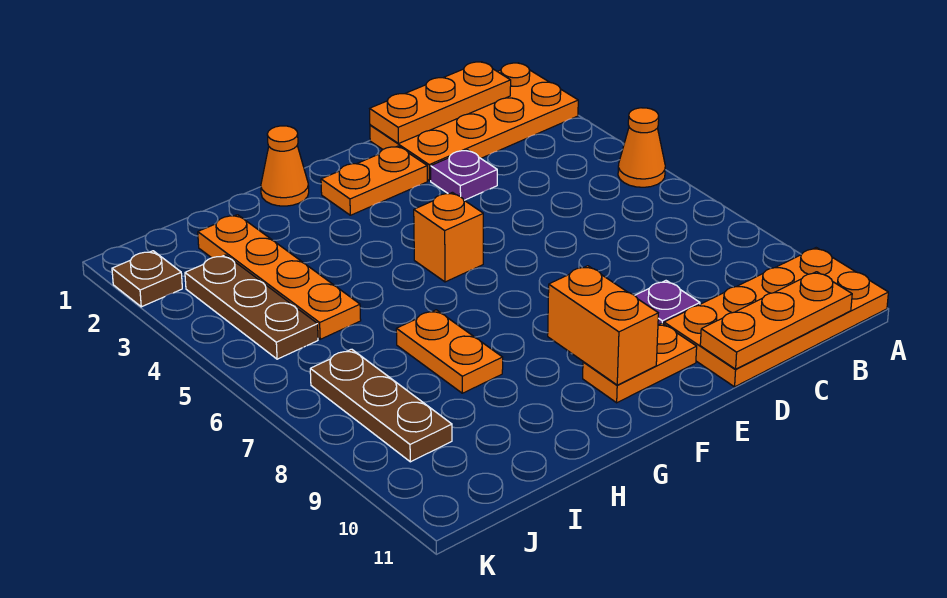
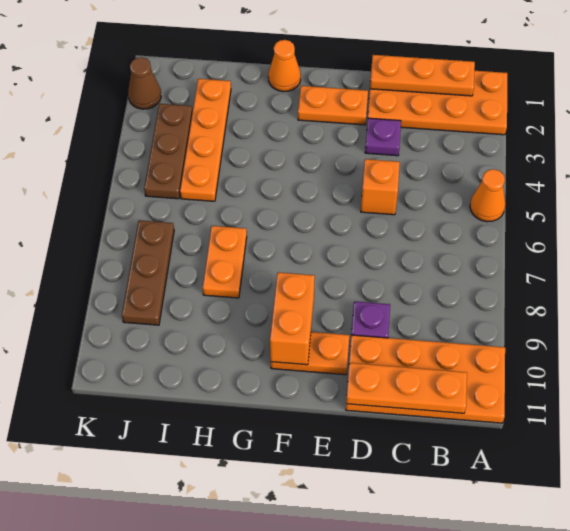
orange brick F5 level 1 -> orange brick D5 level 1
brown plate K2 level 1 -> brown cone K2 level 1

